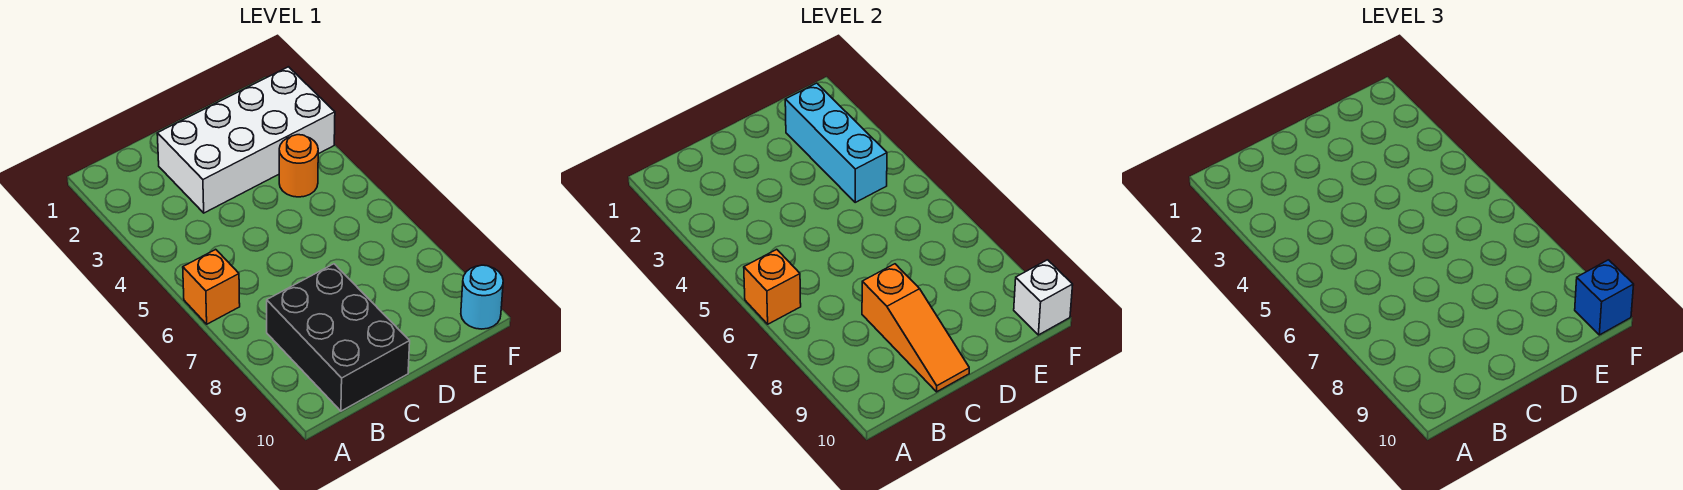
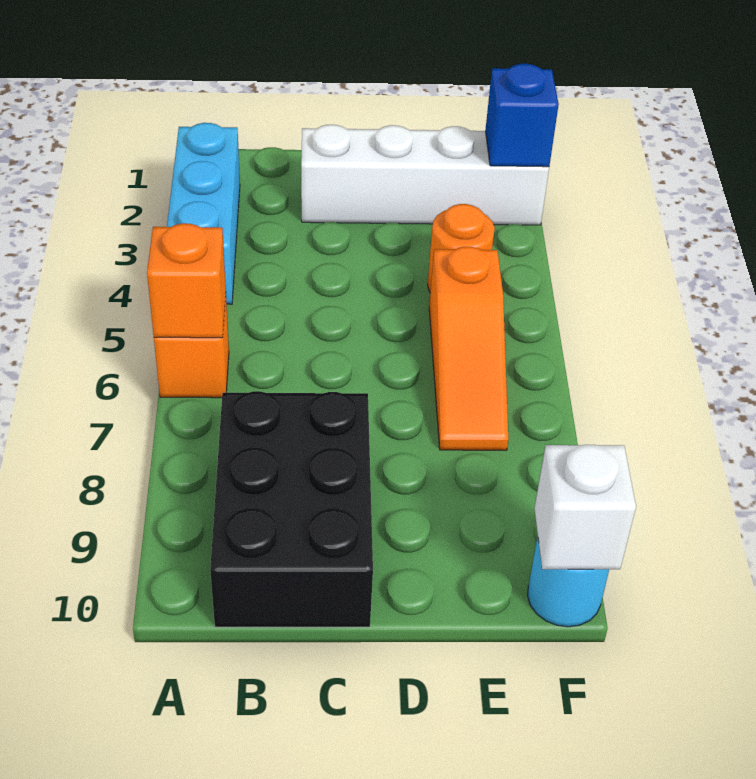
white brick C2:F3 level 1 -> white brick C2:F2 level 1
orange slope C8:C10 level 2 top 8 -> orange slope E5:E7 level 1 top 5
cyan brick E2:E4 level 2 -> cyan brick A2:A4 level 1
blue brick F10 level 3 -> blue brick F2 level 2

